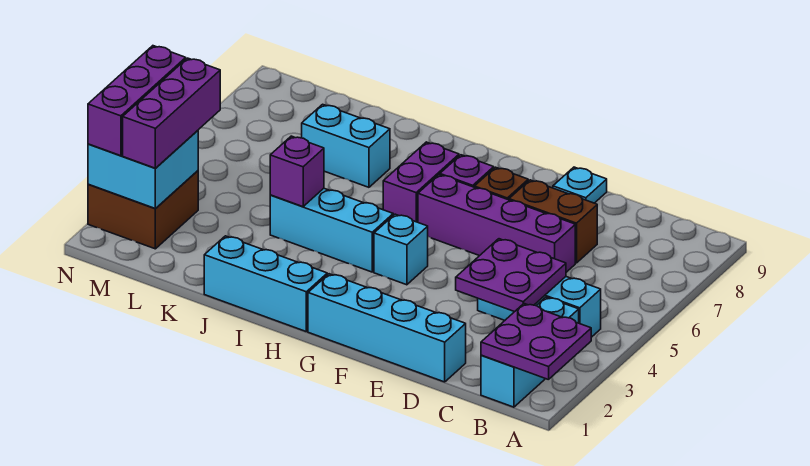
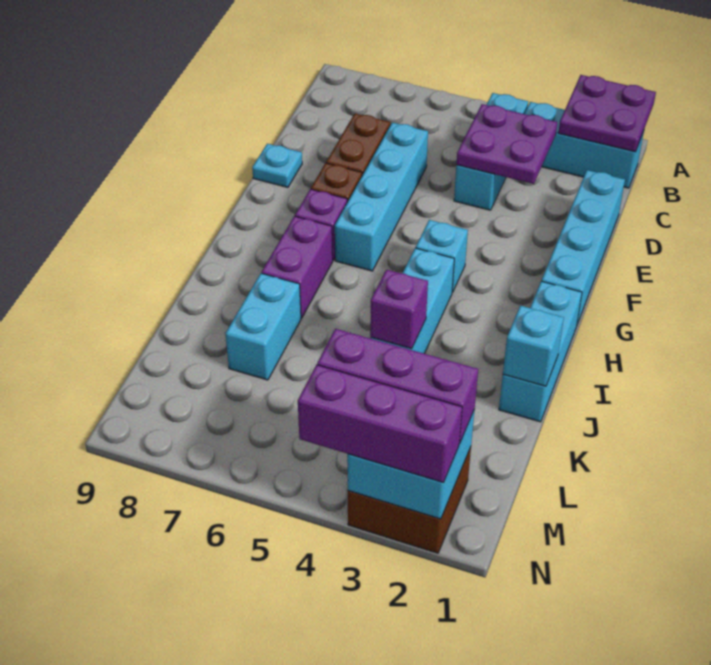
purple brick D6:G6 level 1 -> cyan brick D6:G6 level 1
purple brick H6:H7 level 1 -> purple brick H7:I7 level 1
none -> cyan brick J1 level 2

